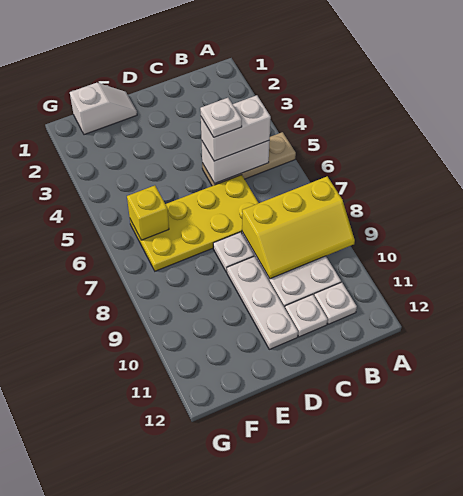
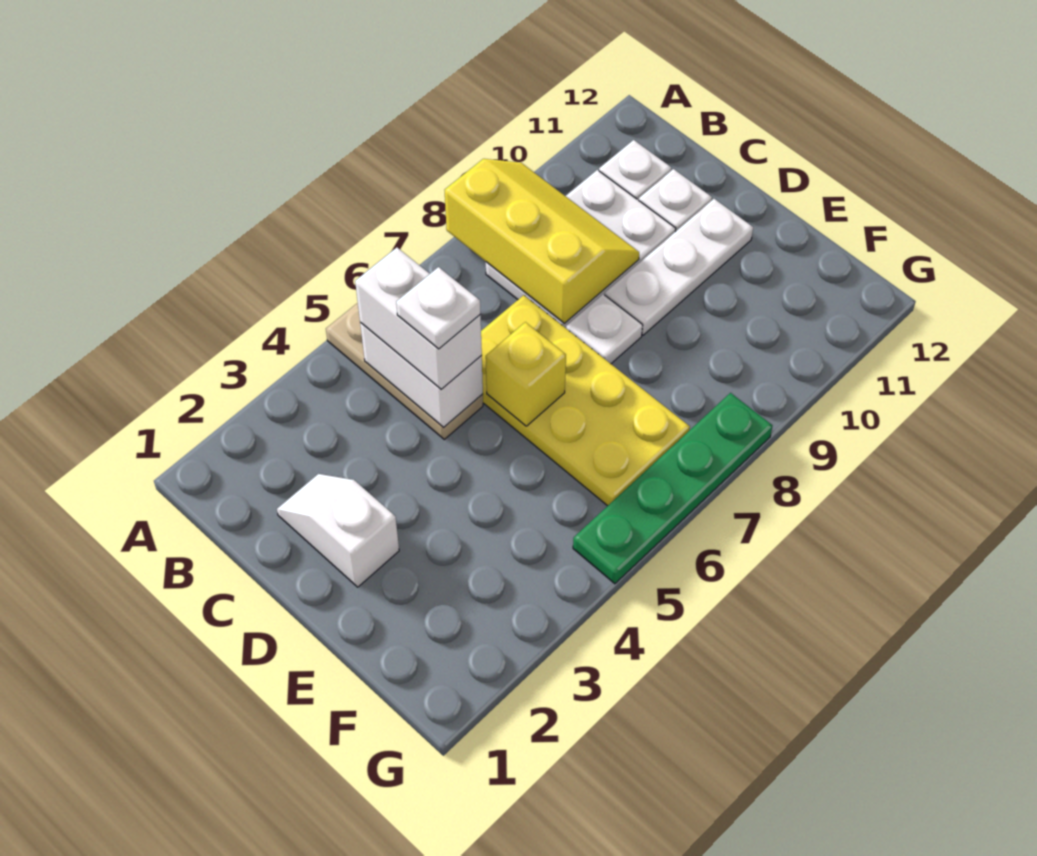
white slope E1:F1 level 1 top F -> white slope C2:D2 level 1 top D
yellow brick F6 level 2 -> yellow brick D6 level 2
none -> green plate G5:G8 level 1

